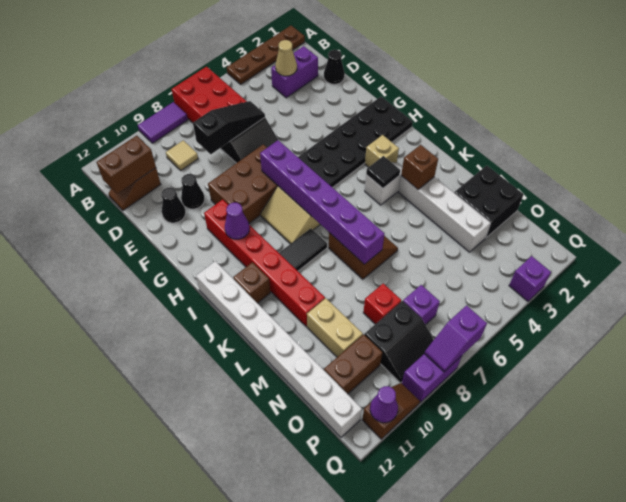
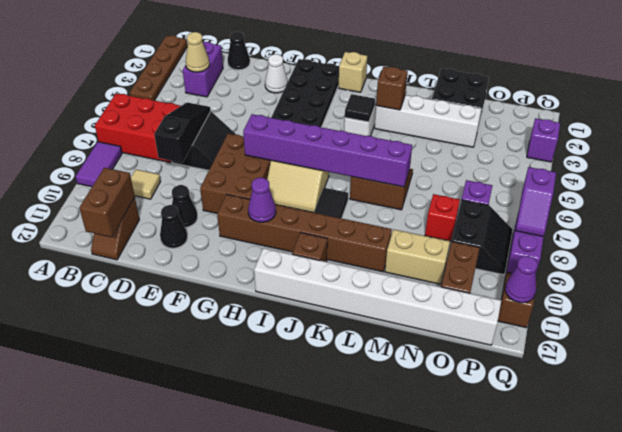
none -> white cone F2 level 1
red brick G10:L10 level 1 -> brown brick G10:L10 level 1
tan brick I3 level 1 -> tan brick I1 level 1

